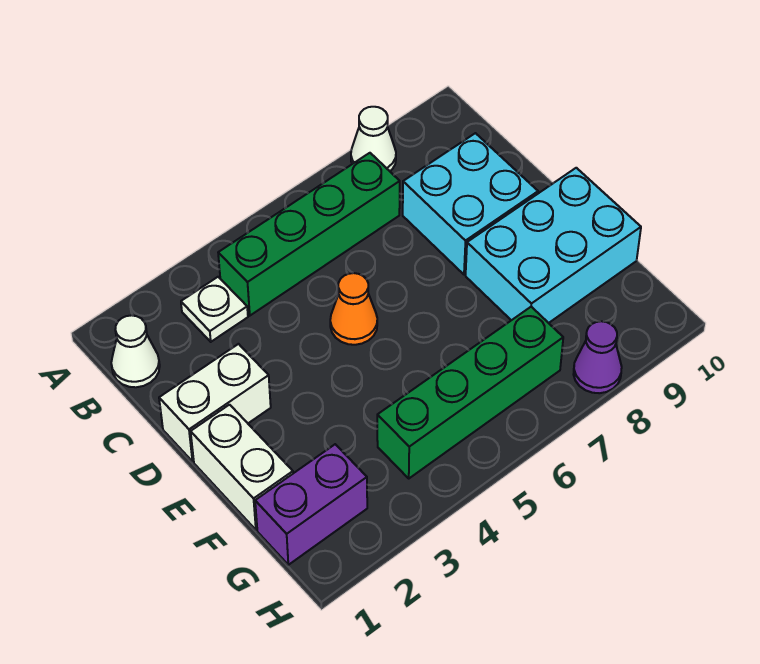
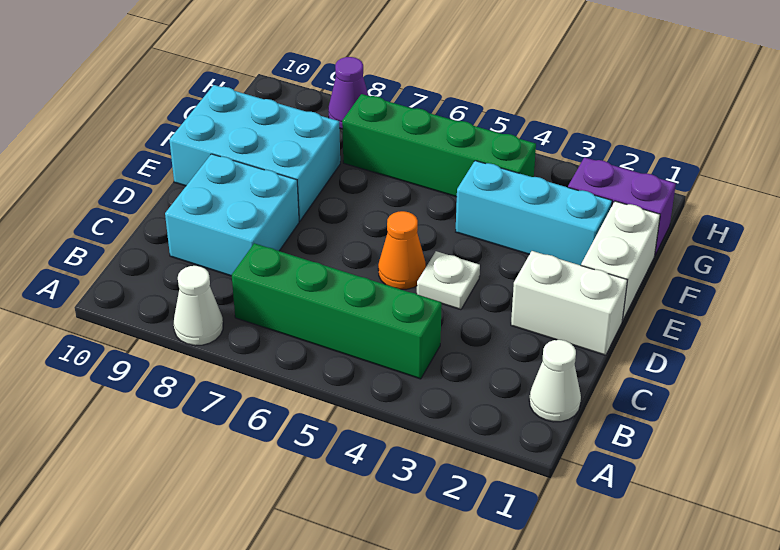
white plate B3 level 1 -> white plate D4 level 1
none -> cyan brick F2:F4 level 1

